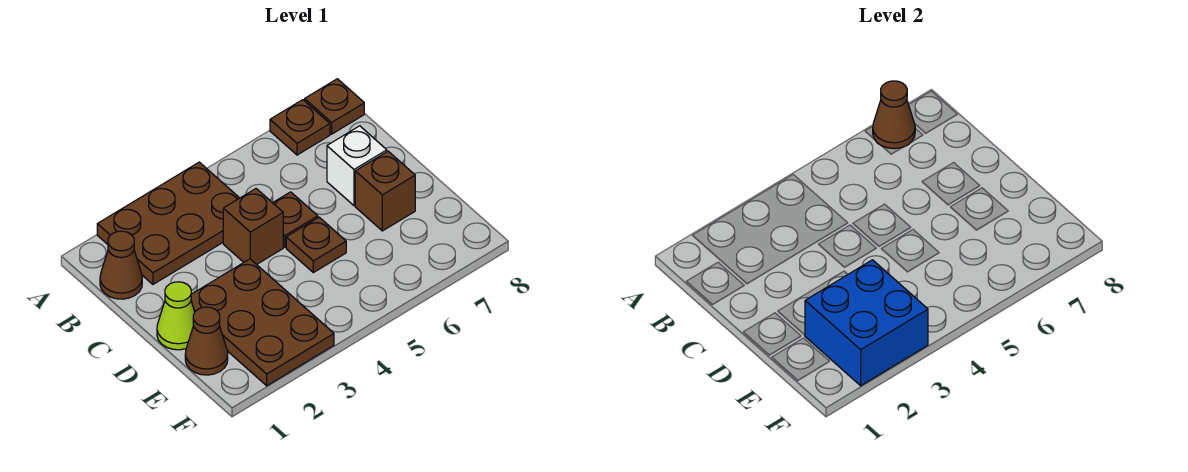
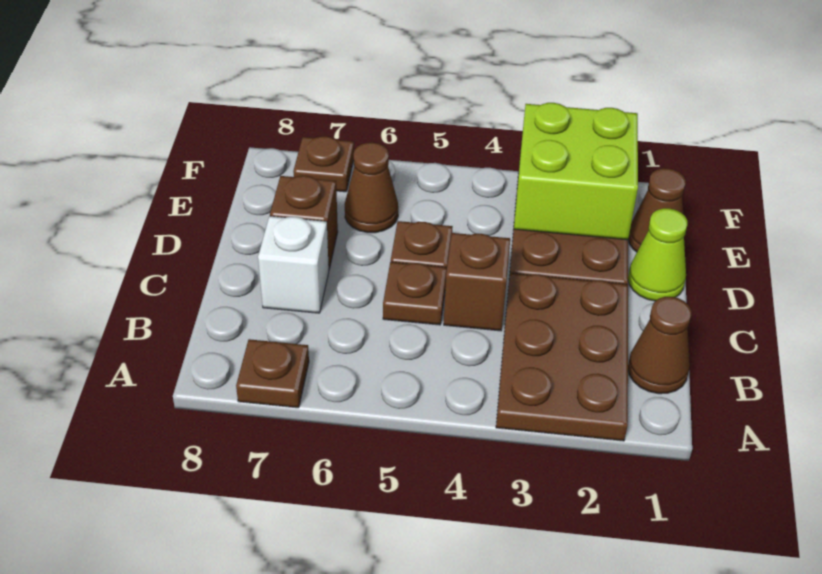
brown plate A2:B4 level 1 -> brown plate A2:C3 level 1
brown cone A7 level 2 -> brown cone E6 level 1
brown plate A8 level 1 -> brown plate F7 level 1
blue brick E2:F3 level 2 -> lime brick E2:F3 level 2

